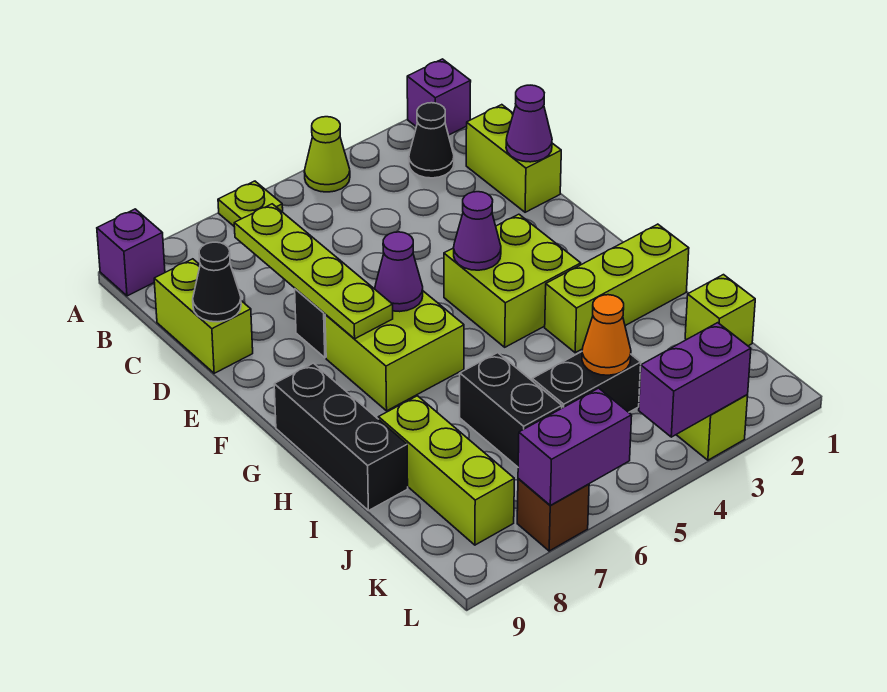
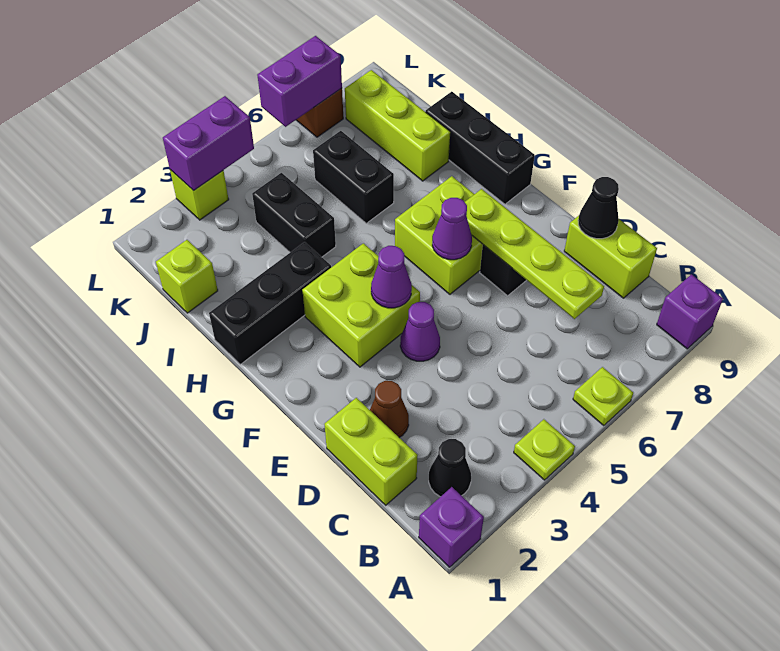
lime cone A4 level 1 -> lime plate A4 level 1
purple cone D1 level 2 -> purple cone E4 level 1
none -> brown cone D2 level 1
lime brick H1:H3 level 1 -> black brick H1:H3 level 1
black brick J4:J5 level 1 -> black brick I4:J4 level 1
orange cone J4 level 2 -> none

